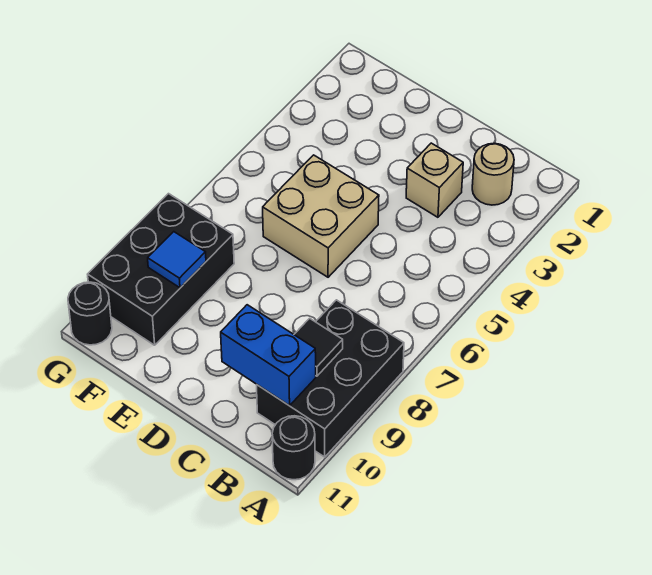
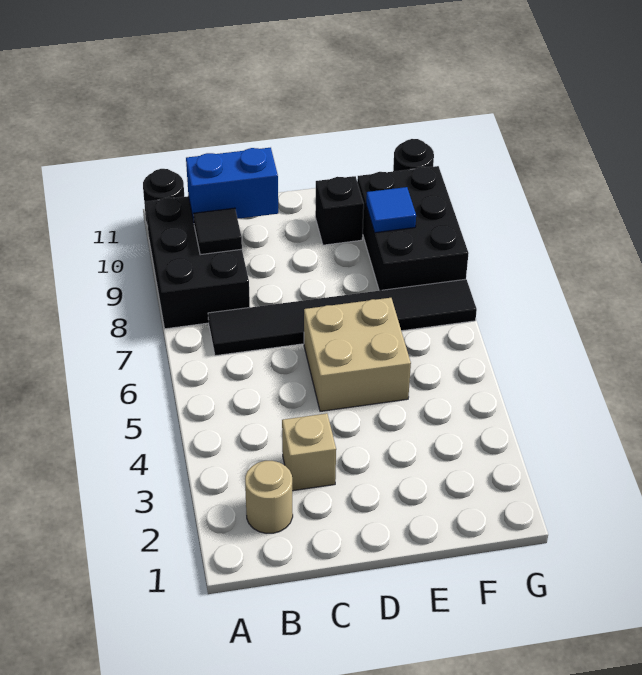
none -> black tile B7:G7 level 1
none -> black brick E10 level 1

